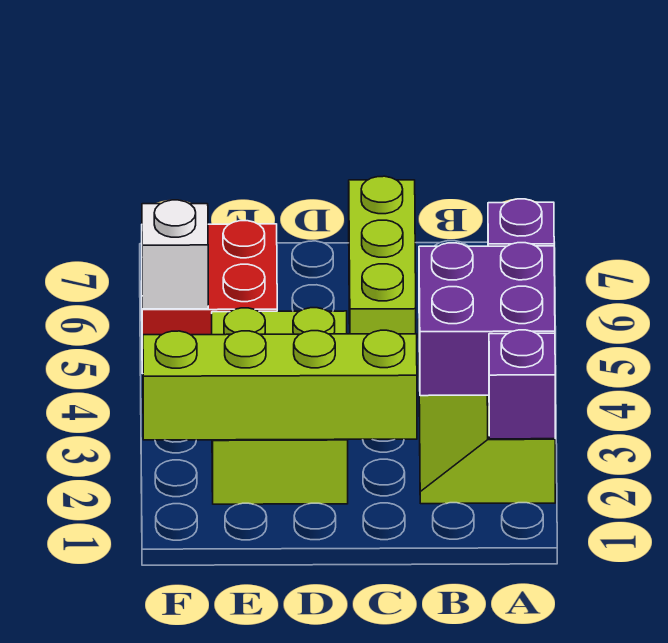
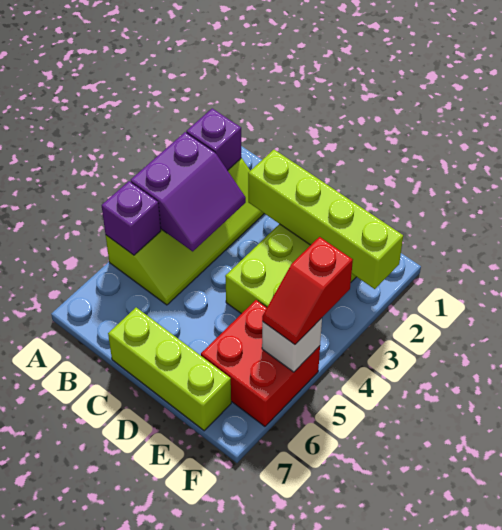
purple brick A3:B4 level 2 -> purple slope A3:B4 level 2 top A
lime brick C5:C7 level 1 -> lime brick C7:E7 level 1
none -> red slope F4:F5 level 3 top 4

